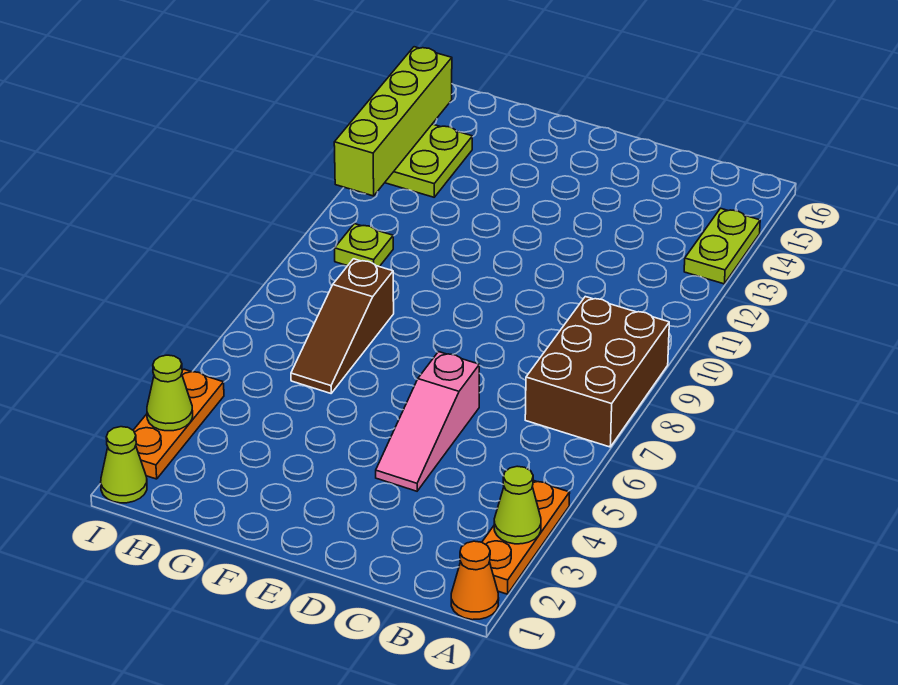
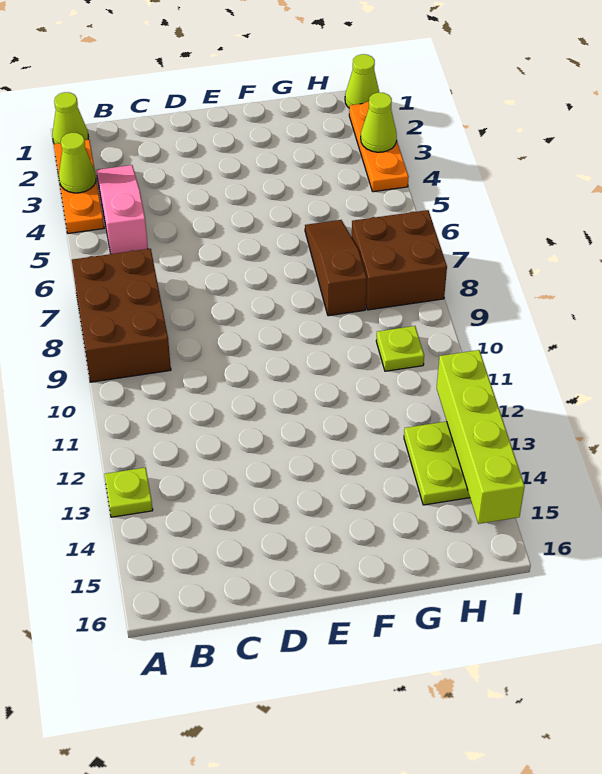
orange cone A1 level 1 -> lime cone A1 level 1
lime plate A13:A14 level 1 -> lime plate A13 level 1
pink slope D4:D6 level 1 top 6 -> pink slope B3:B5 level 1 top 5
none -> brown brick H7:I8 level 1

